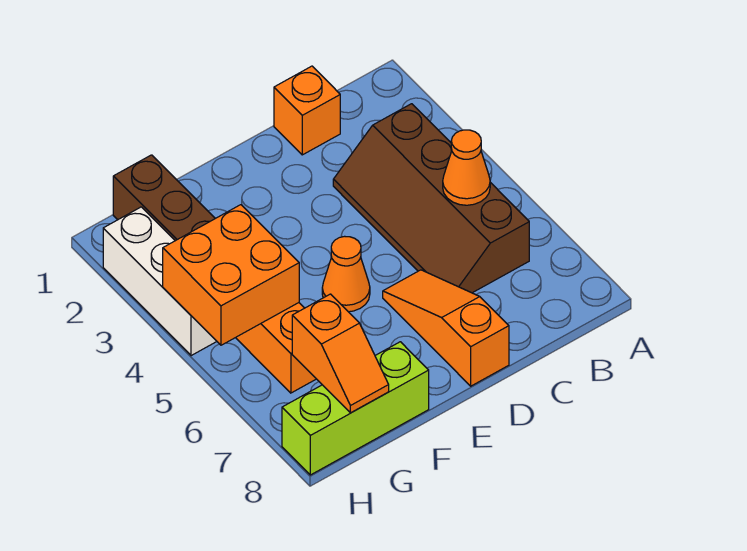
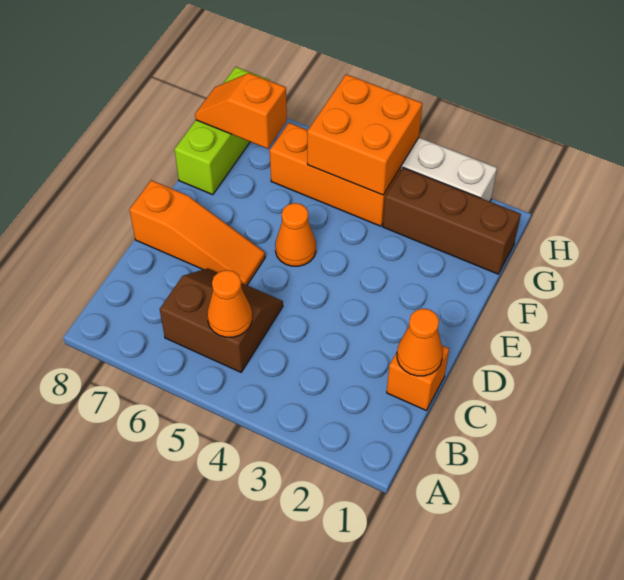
brown slope B3:C6 level 1 top B -> brown slope B5:C6 level 1 top B
none -> orange cone C1 level 2

